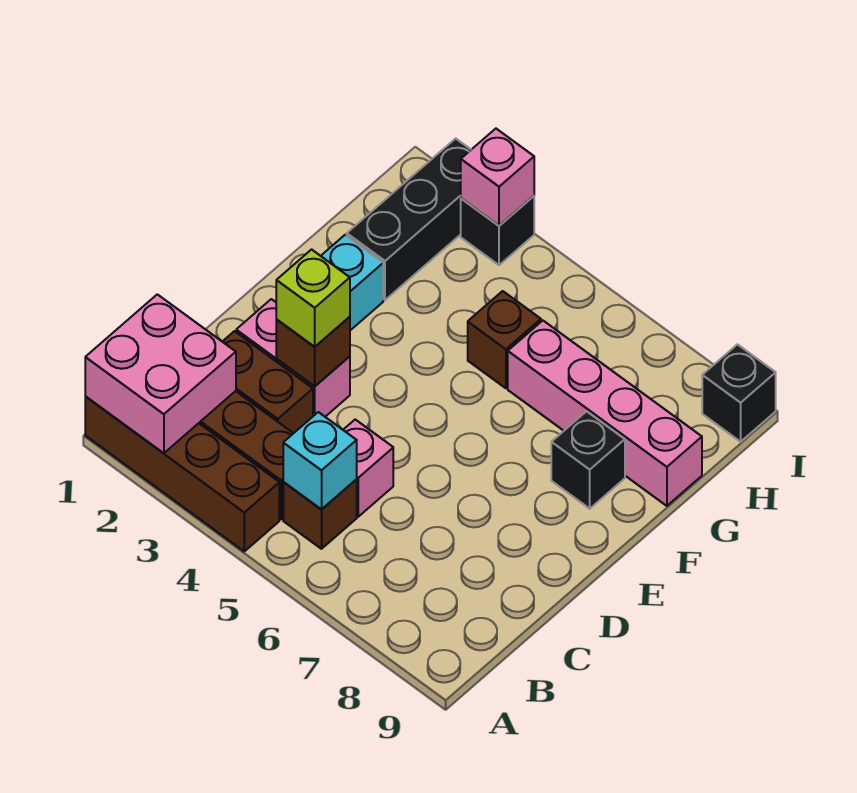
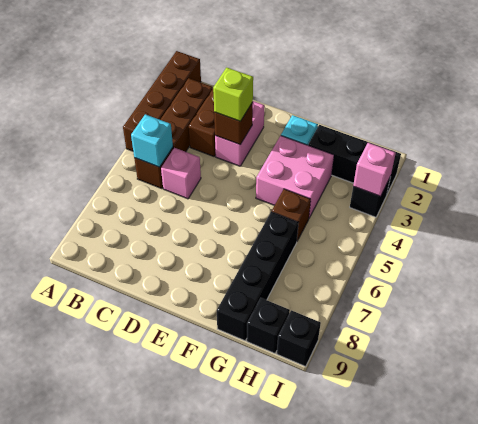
pink brick A1:B2 level 2 -> pink brick F3:G4 level 1
black brick F8 level 1 -> black brick H9 level 1
pink brick G6:G9 level 1 -> black brick G6:G9 level 1

